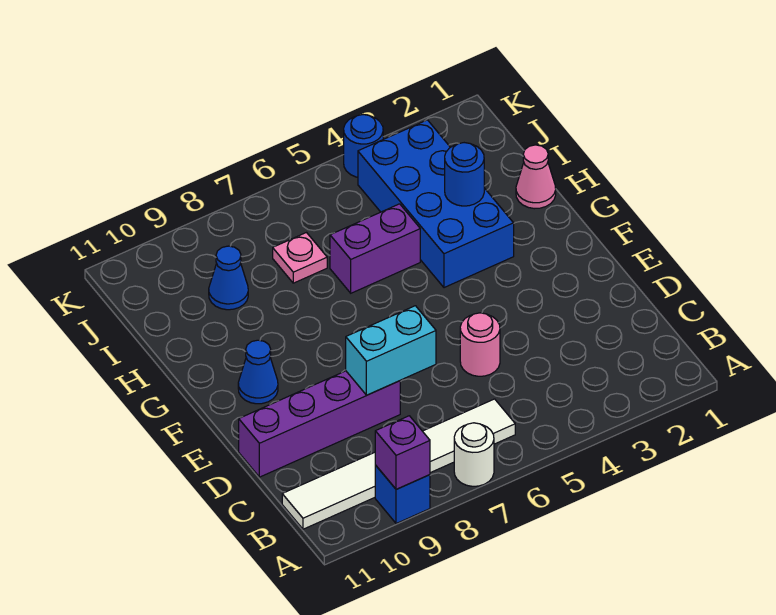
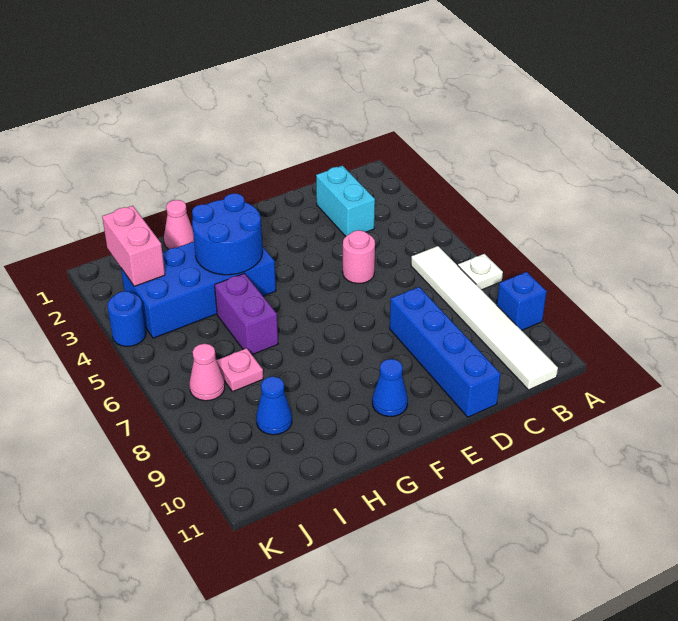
white round brick A7 level 1 -> white plate A7 level 1
purple brick A9 level 2 -> none
cyan brick D7:D8 level 2 -> cyan brick C2:C3 level 1
purple brick D8:D11 level 1 -> blue brick D8:D11 level 1
blue round brick H3 level 2 -> blue round brick G3:H4 level 2
none -> pink brick J2:J3 level 2
none -> pink cone J7 level 1

